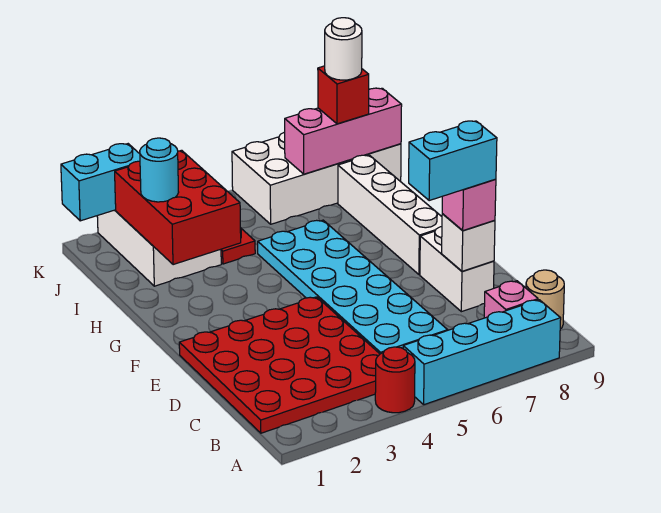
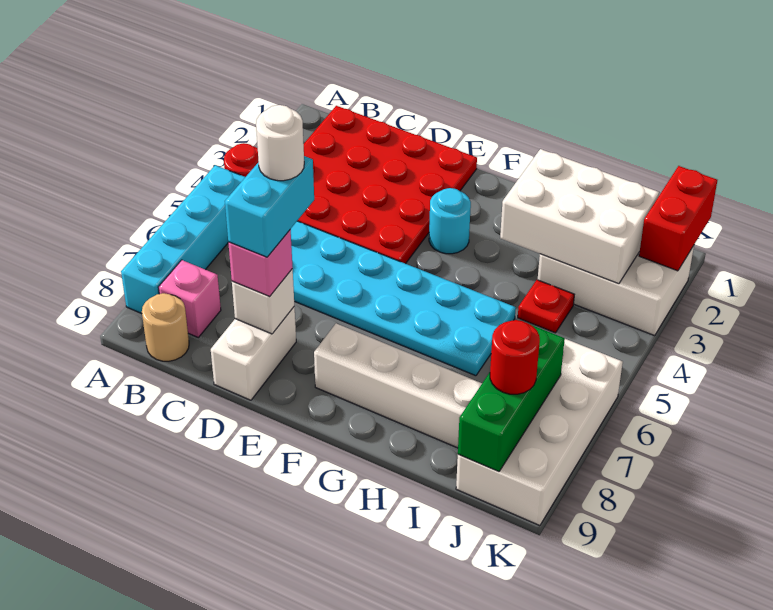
white brick D8:E8 level 1 -> white brick D8:D9 level 1
red brick H2:J3 level 2 -> white brick H2:J3 level 2
cyan round brick I2 level 3 -> cyan round brick F3 level 1
pink brick J7:J9 level 2 -> green brick J7:J9 level 2
red brick J8 level 3 -> red round brick J8 level 3
white round brick J8 level 4 -> white round brick D7 level 5
cyan brick K1:K2 level 2 -> red brick K1:K2 level 2

